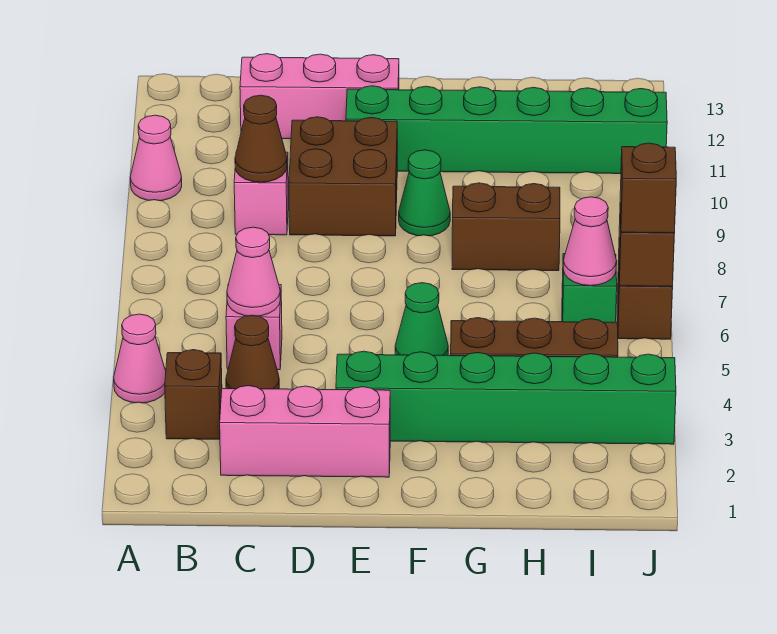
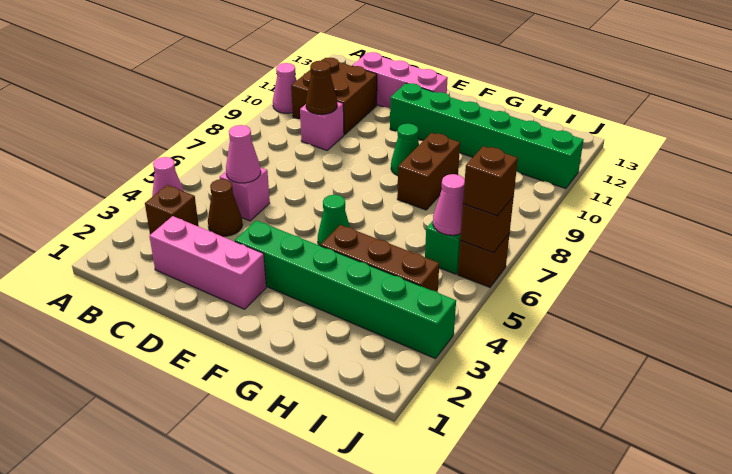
brown brick D9:E10 level 1 -> brown brick B10:C11 level 1
brown brick G8:H8 level 1 -> brown brick G8:G9 level 1

